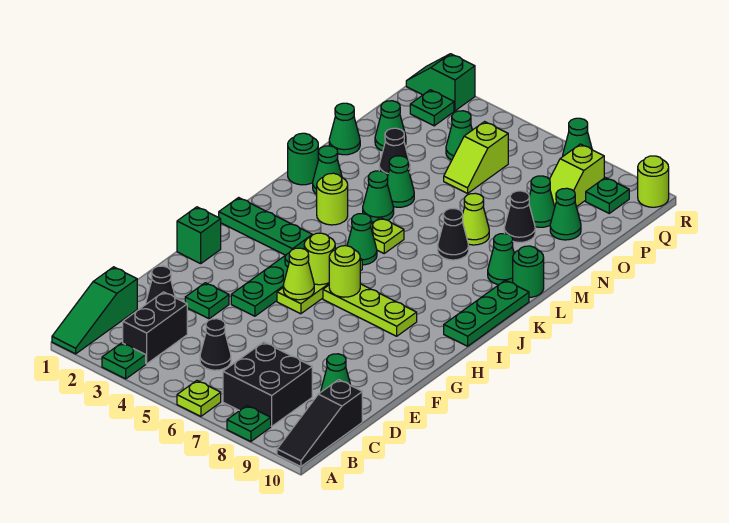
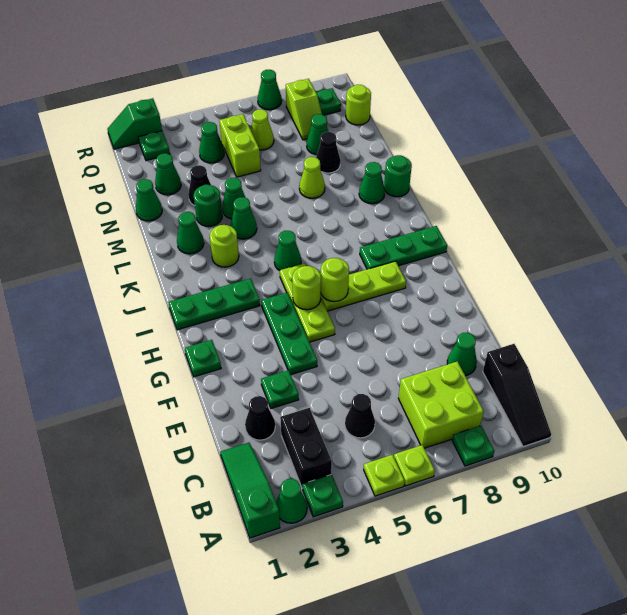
green slope A1:C1 level 1 top C -> green slope A1:C1 level 1 top A
black brick B7:C8 level 1 -> lime brick B7:C8 level 1
green brick G1 level 1 -> green plate G1 level 1
lime cone G5 level 2 -> lime cone P6 level 1
green plate I10:K10 level 1 -> green plate I8:I10 level 1
lime plate K5 level 1 -> lime plate A5 level 1
green round brick L1 level 1 -> green round brick M3 level 1
black cone L7 level 1 -> none
lime slope O5:P5 level 1 top P -> lime brick O5:P5 level 1
green cone O9 level 1 -> green cone A2 level 1
lime round brick R10 level 1 -> lime round brick P10 level 1

